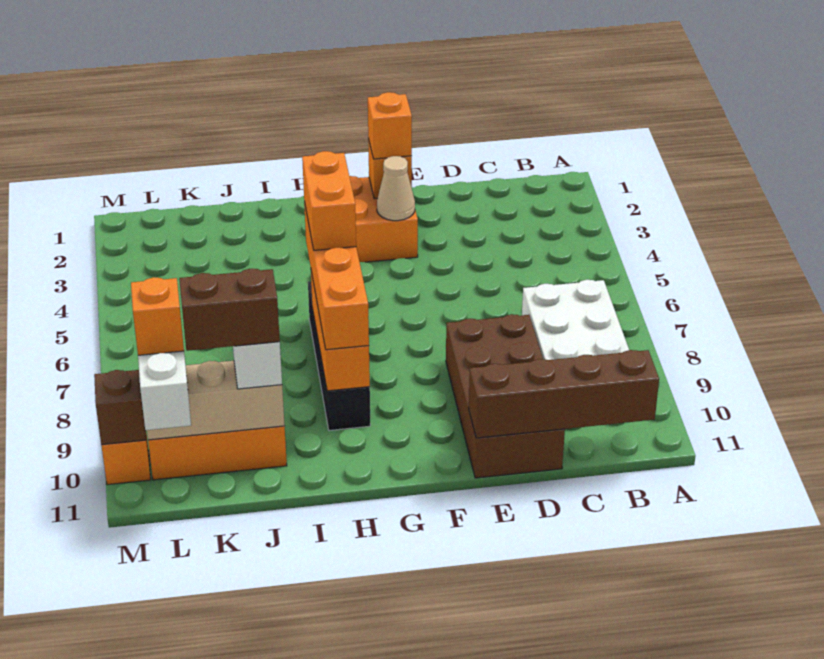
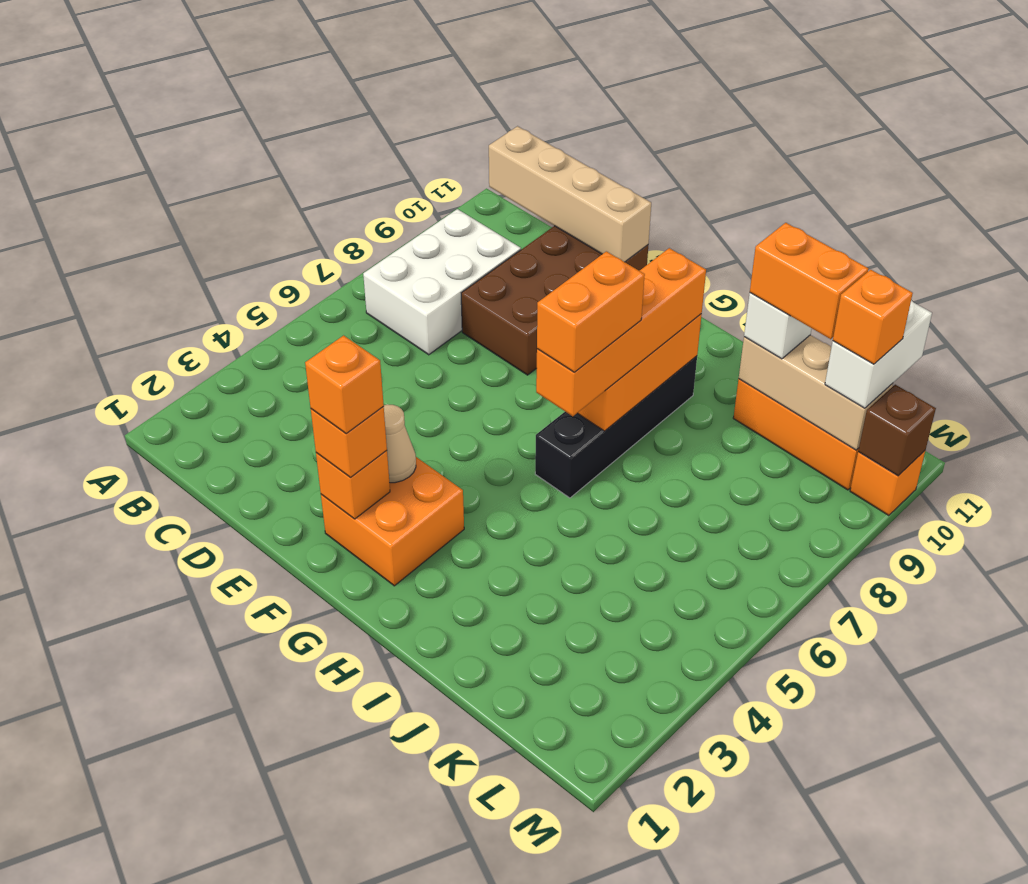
brown brick B11:E11 level 2 -> tan brick B11:E11 level 2
none -> orange brick F2 level 4
brown brick J10:K10 level 4 -> orange brick J10:K10 level 4

